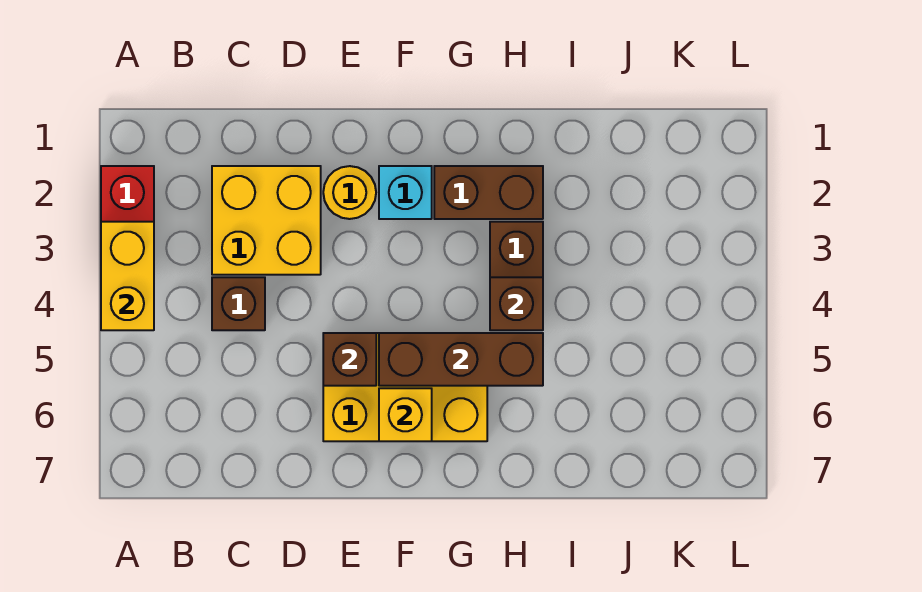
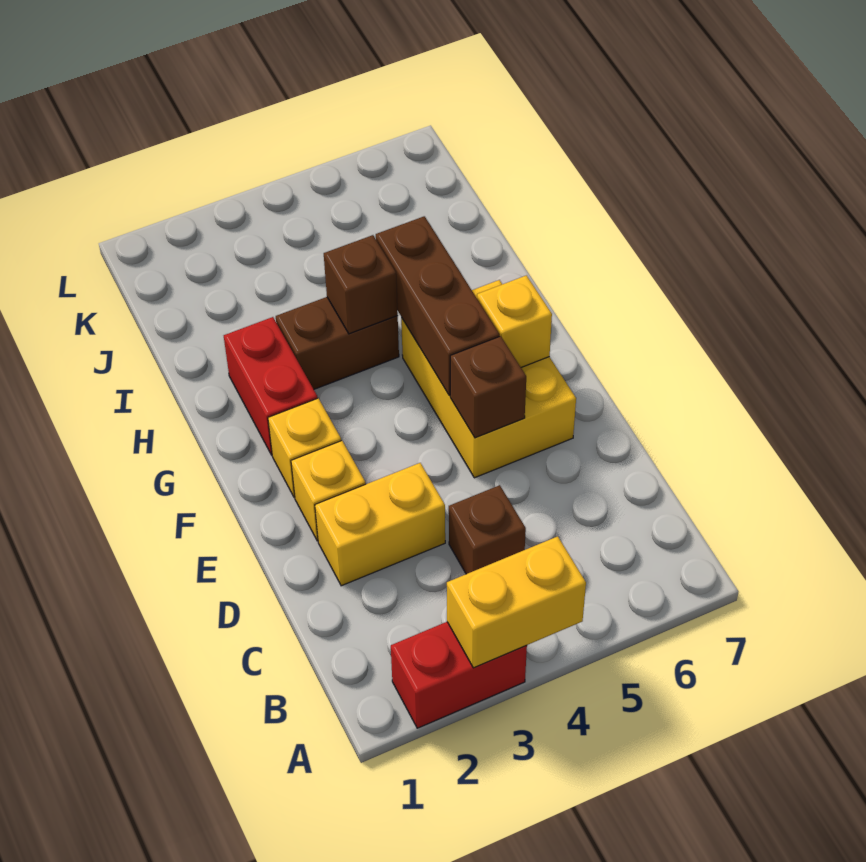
yellow brick C2:D3 level 1 -> yellow brick D2:D3 level 1
yellow round brick E2 level 1 -> yellow brick E2 level 1
cyan brick F2 level 1 -> yellow brick F2 level 1
brown brick G2:H2 level 1 -> red brick G2:H2 level 1

